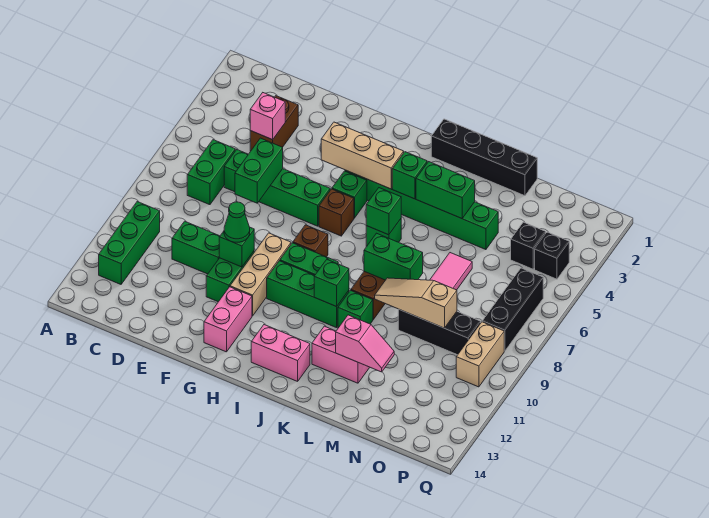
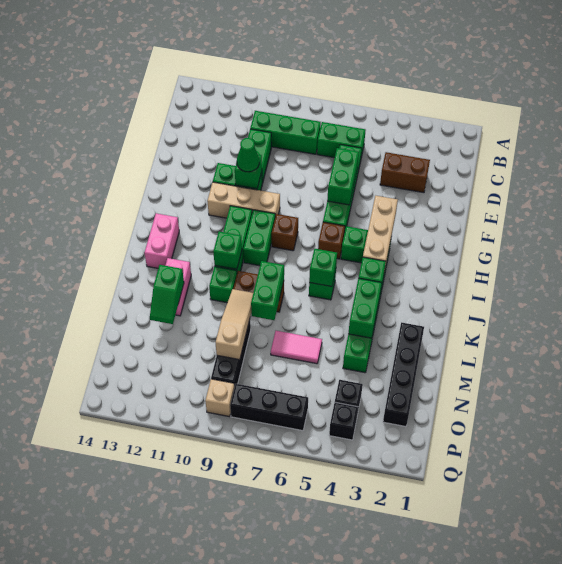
green brick B10:B12 level 1 -> green brick C8:C10 level 1
pink brick D4 level 2 -> none
green brick E6:E7 level 2 -> green brick E6:F6 level 2
pink brick G12:G13 level 1 -> none
black brick J1:M1 level 1 -> black brick L2:O2 level 1
pink slope L12:M12 level 2 top L -> green slope L12:M12 level 2 top L
tan brick P9:P10 level 1 -> tan brick P9 level 1

